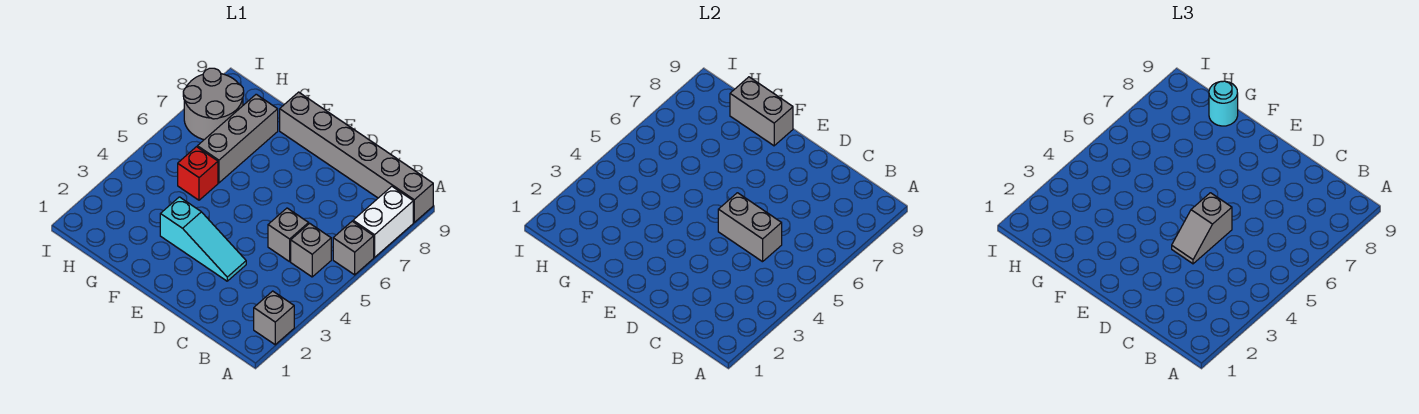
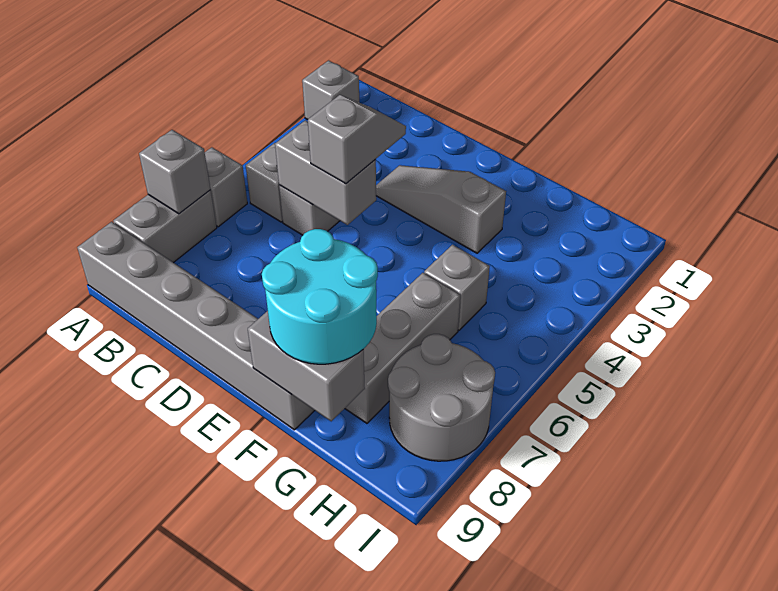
white brick A7:A8 level 1 -> grey brick A7:A8 level 1
none -> grey brick A7 level 2
cyan slope D3:F3 level 1 top F -> grey slope D3:F3 level 1 top F
red brick G5 level 1 -> grey brick G5 level 1
cyan round brick G9 level 3 -> cyan round brick F8:G9 level 3

